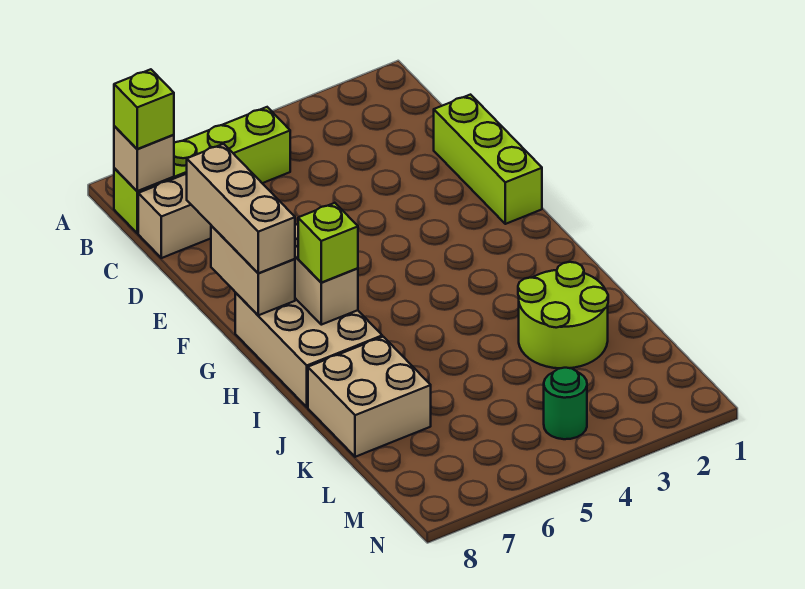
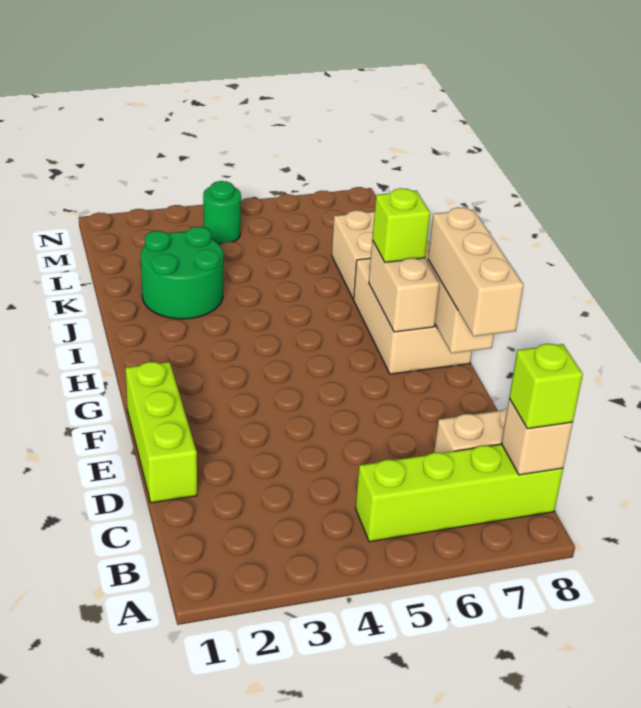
lime round brick J2:K3 level 1 -> green round brick J2:K3 level 1

